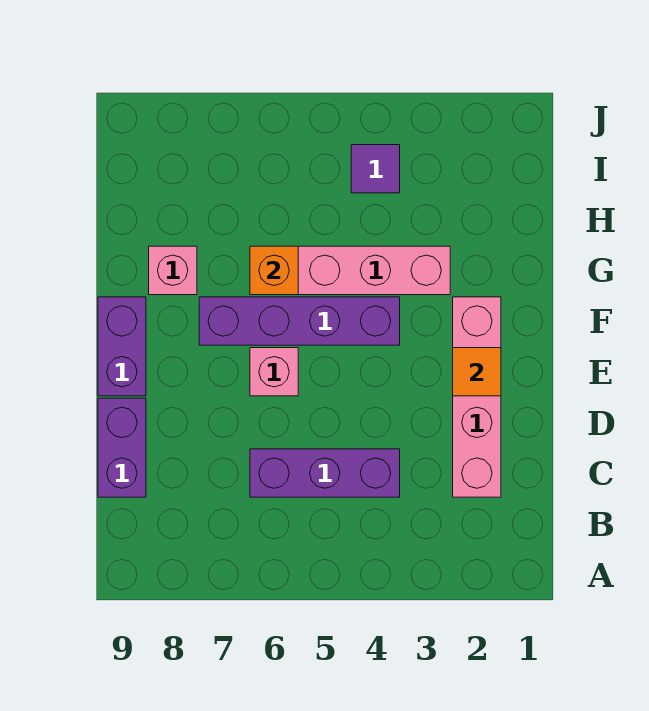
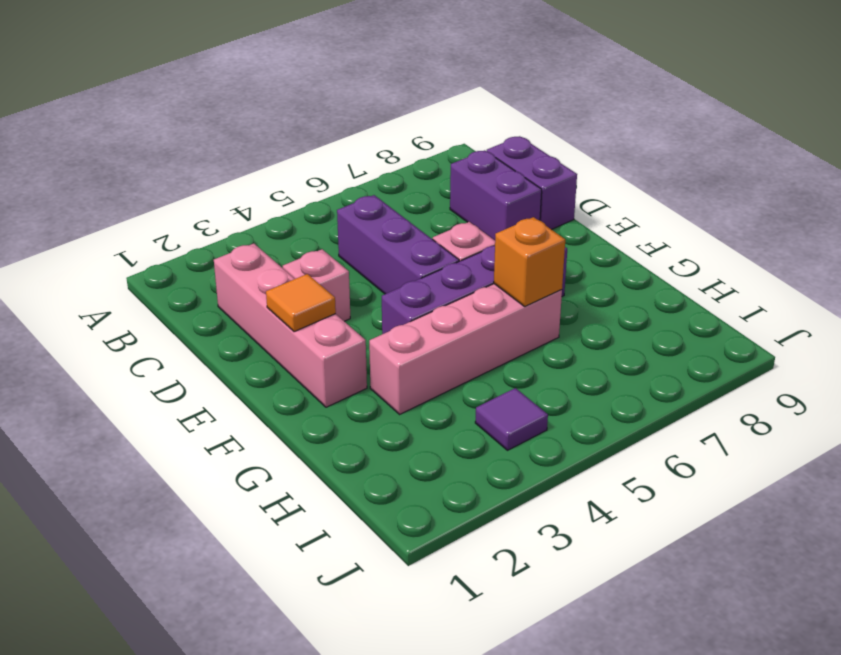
purple brick C4:C6 level 1 -> purple brick C5:E5 level 1
purple brick E9:F9 level 1 -> purple brick C8:D8 level 1
pink brick G8 level 1 -> pink brick D3 level 1

